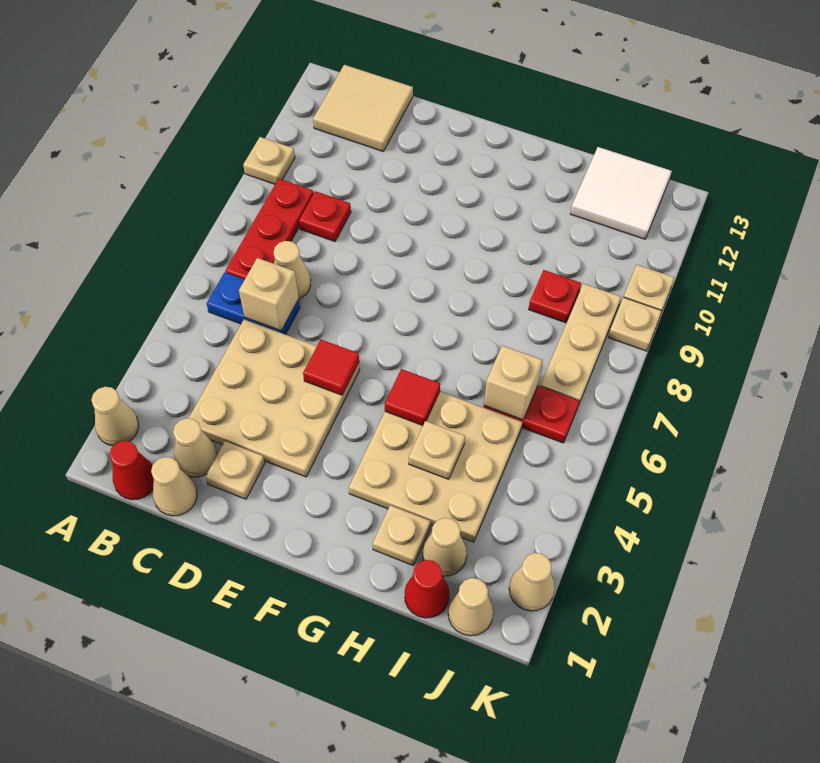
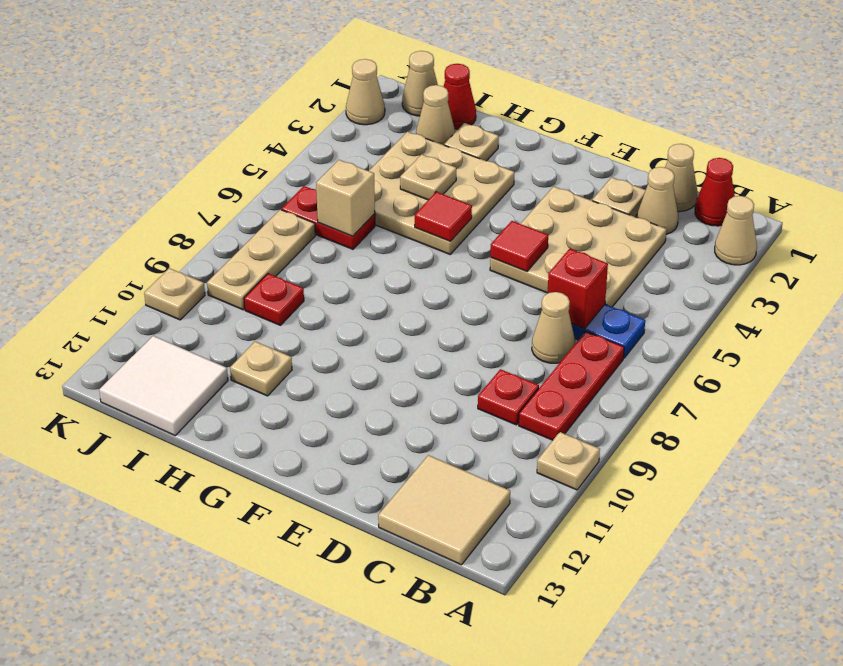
tan brick C6 level 2 -> red brick C6 level 2
tan plate K9 level 1 -> tan plate H11 level 1

